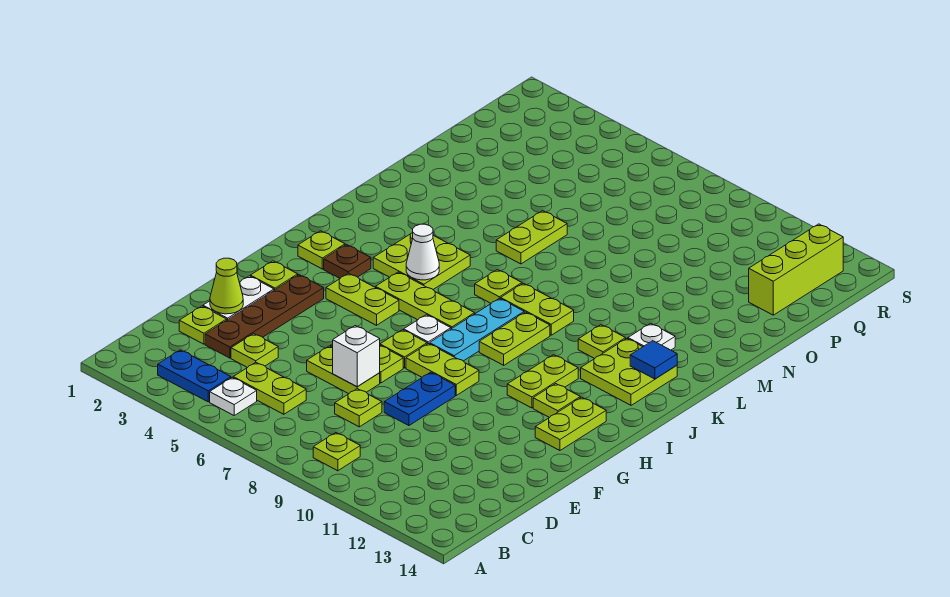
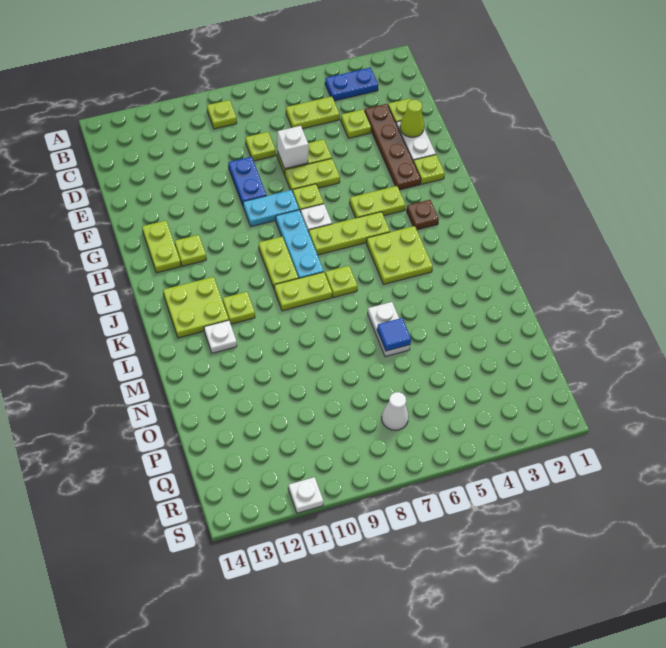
white plate B5 level 1 -> white plate S11 level 1
lime plate G8:G9 level 1 -> cyan plate G8:G9 level 1
lime plate H11:I11 level 1 -> none
lime plate I2 level 1 -> none
white cone J5 level 2 -> white cone Q7 level 1
blue tile K13 level 2 -> blue tile N6 level 2
lime plate M6:N6 level 1 -> white plate M6:N6 level 1
lime brick P13:R13 level 1 -> none

